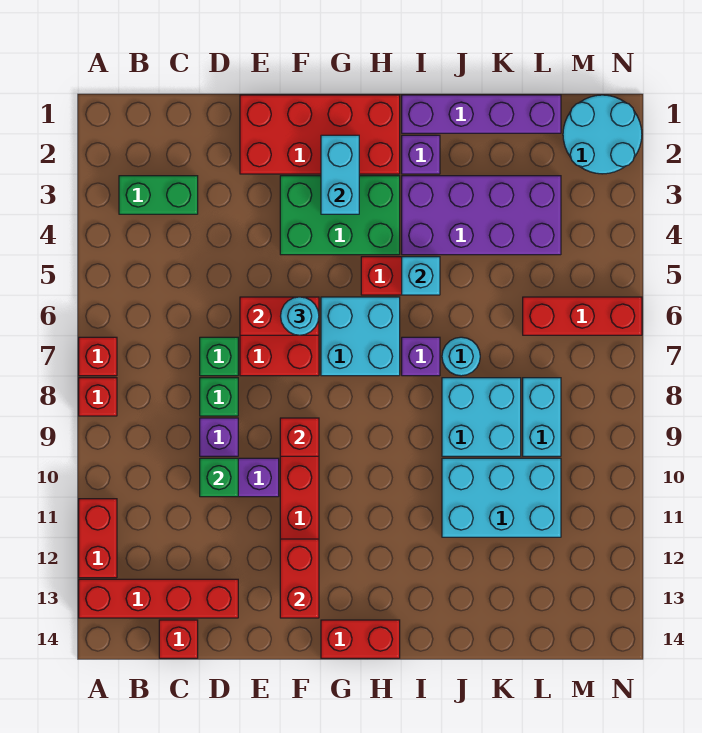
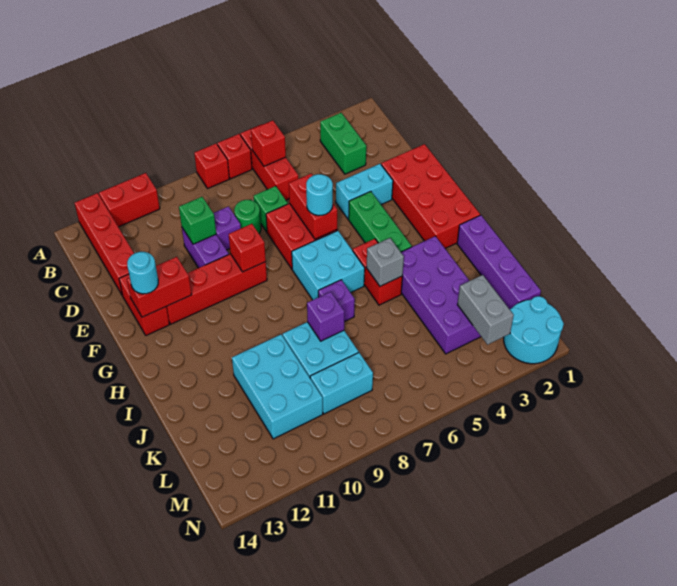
red brick C14 level 1 -> red brick B6 level 2
green brick D8 level 1 -> green round brick D8 level 1
green brick F3:H4 level 1 -> green brick F4:H4 level 1
cyan brick G2:G3 level 2 -> cyan brick E3:E4 level 1
red brick G14:H14 level 1 -> red brick E13:F13 level 1
purple brick I2 level 1 -> purple brick J8 level 2
cyan brick I5 level 2 -> grey brick I5 level 2
cyan round brick J7 level 1 -> cyan round brick F13 level 3
none -> grey brick L3:M3 level 2
red brick L6:N6 level 1 -> red brick A6:C6 level 1

